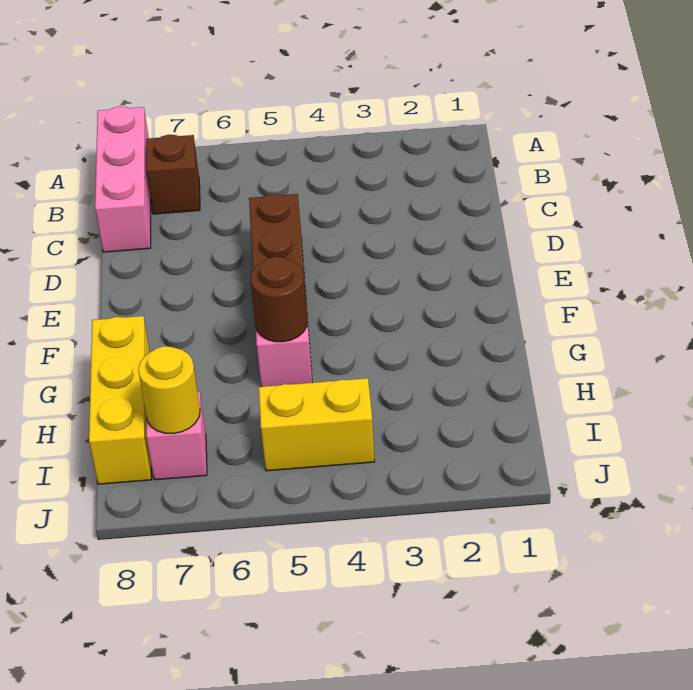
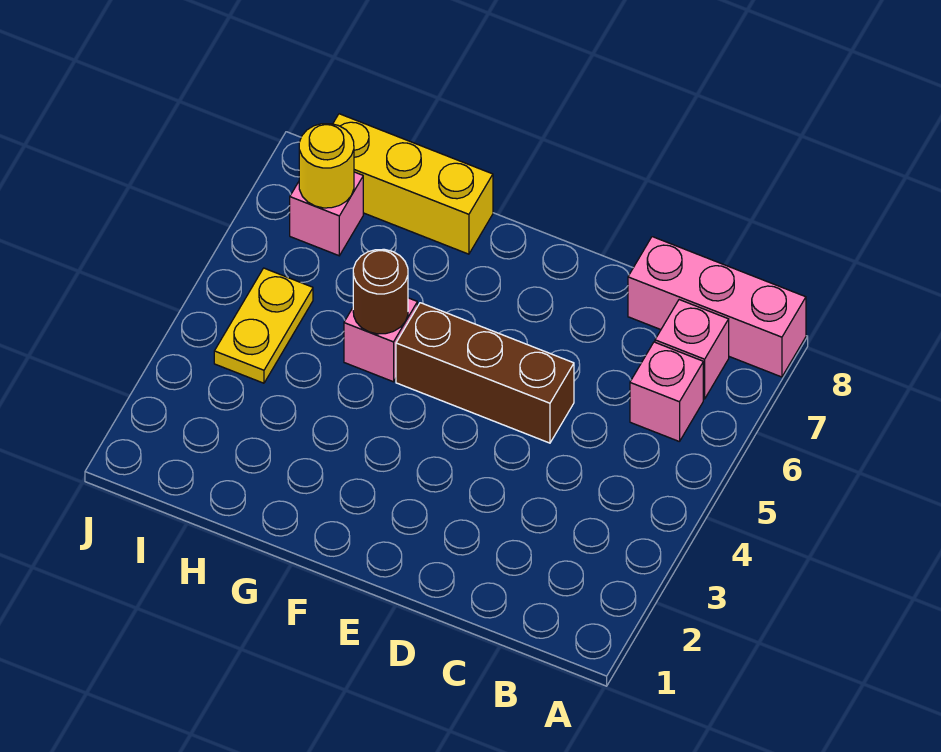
none -> pink brick B6 level 1
brown brick B7 level 1 -> pink brick B7 level 1
yellow brick I4:I5 level 1 -> yellow plate I4:I5 level 1

